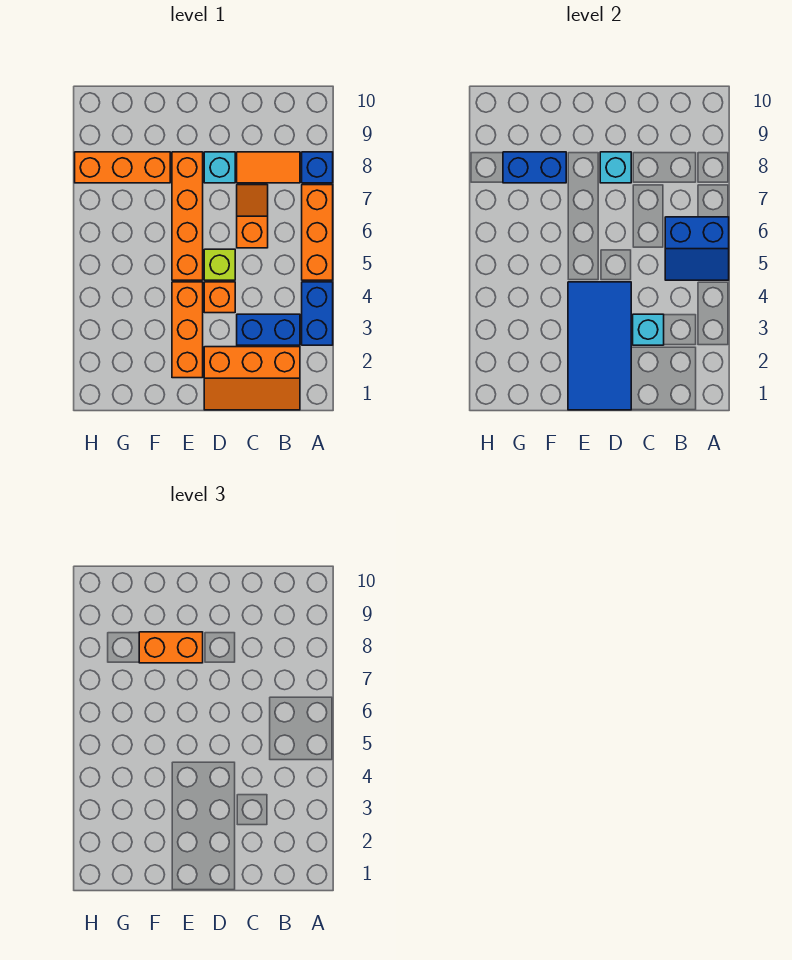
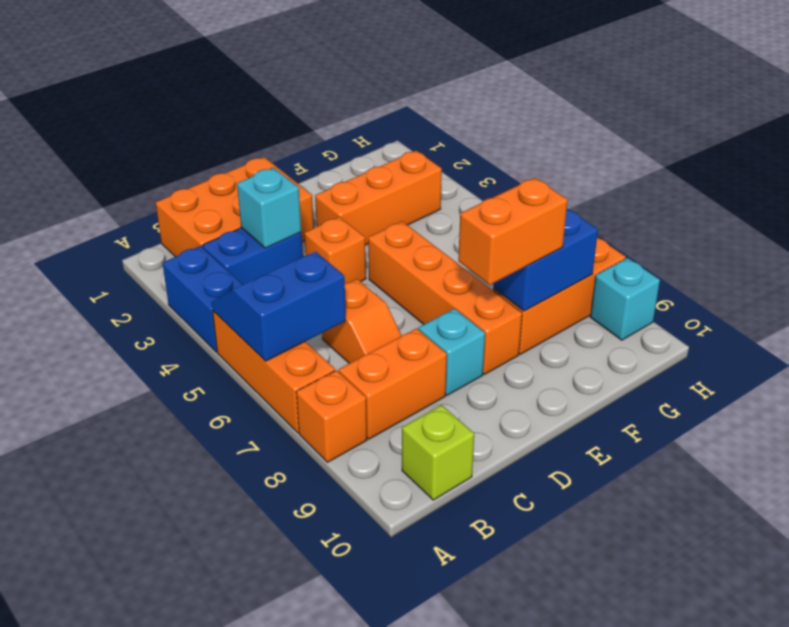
blue brick A8 level 1 -> orange brick A8 level 1
orange slope B1:D2 level 1 top 2 -> orange brick B1:D2 level 1
orange tile B8:C8 level 1 -> orange brick B8:C8 level 1
blue tile D1:E4 level 2 -> none
lime brick D5 level 1 -> lime brick B10 level 1
cyan brick D8 level 2 -> cyan brick H9 level 1
orange brick E2:E4 level 1 -> orange brick E3:G3 level 1

